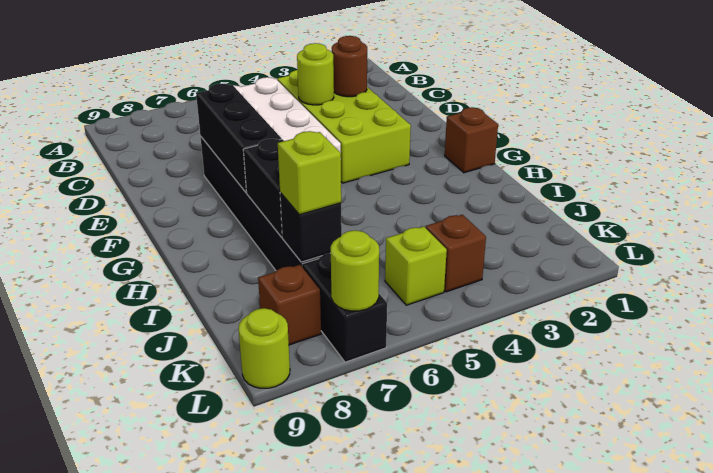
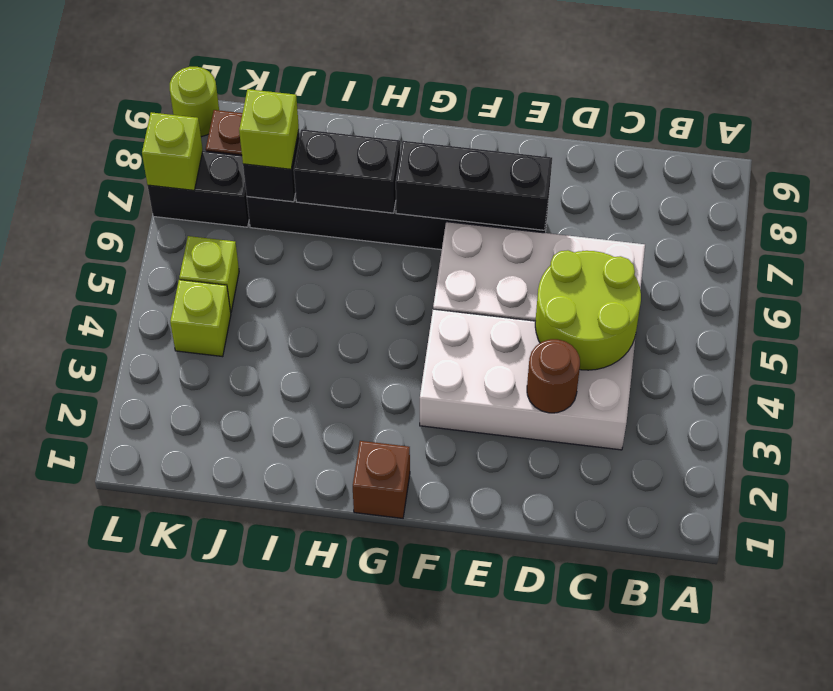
lime brick C3:F4 level 1 -> white brick C3:F4 level 1
lime round brick D4 level 2 -> lime round brick C4:D5 level 2
brown brick K4 level 1 -> lime brick K4 level 1
lime round brick L7 level 2 -> lime brick L7 level 2

